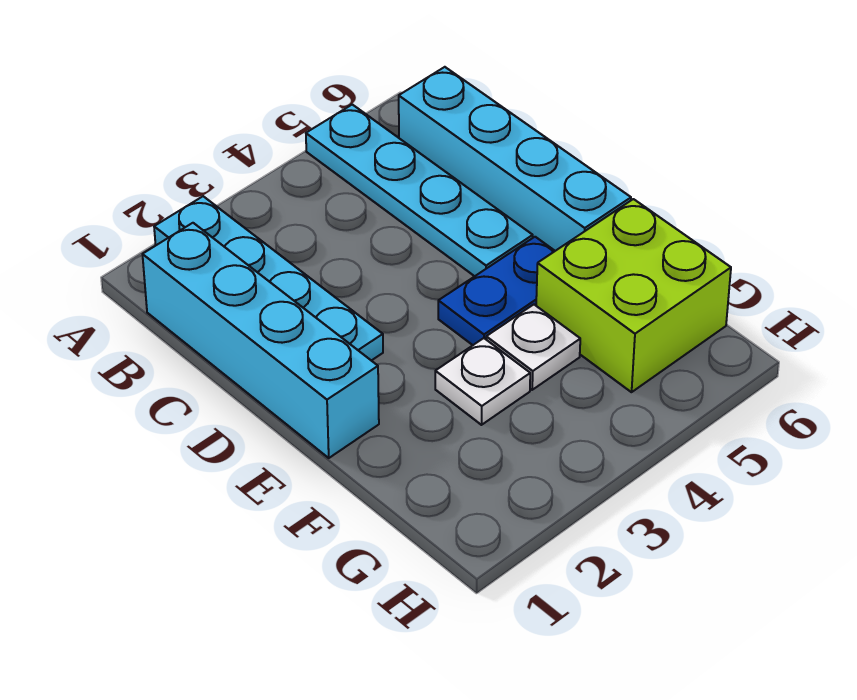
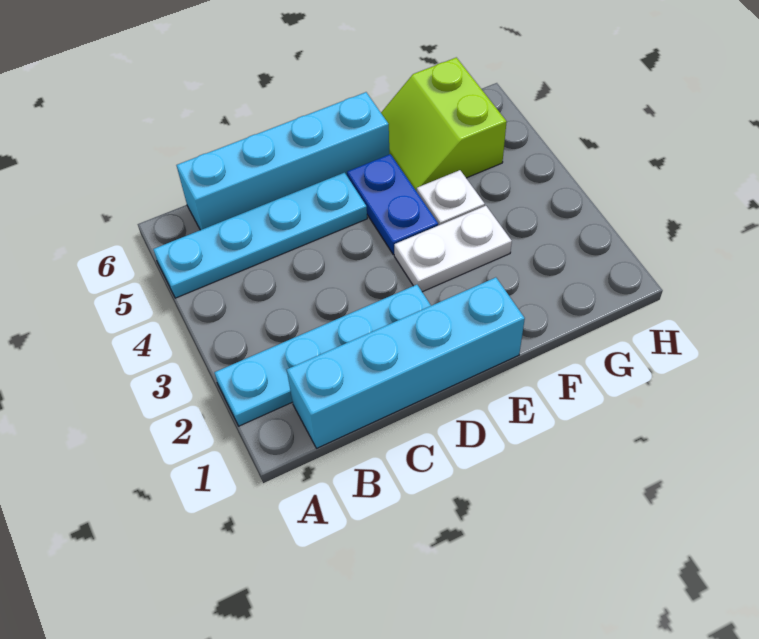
white plate F3 level 1 -> white plate E3:F3 level 1
lime brick F5:G6 level 1 -> lime slope F5:G6 level 1 top G

